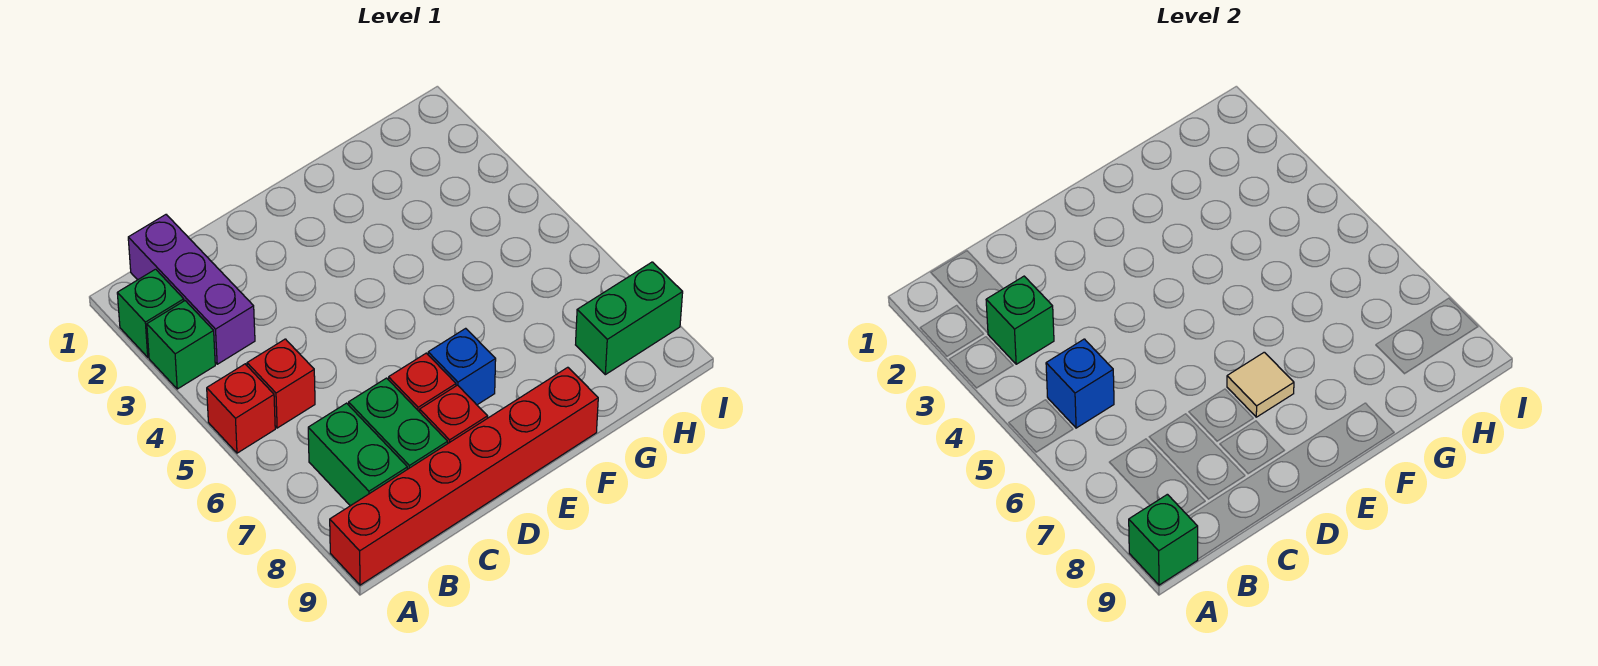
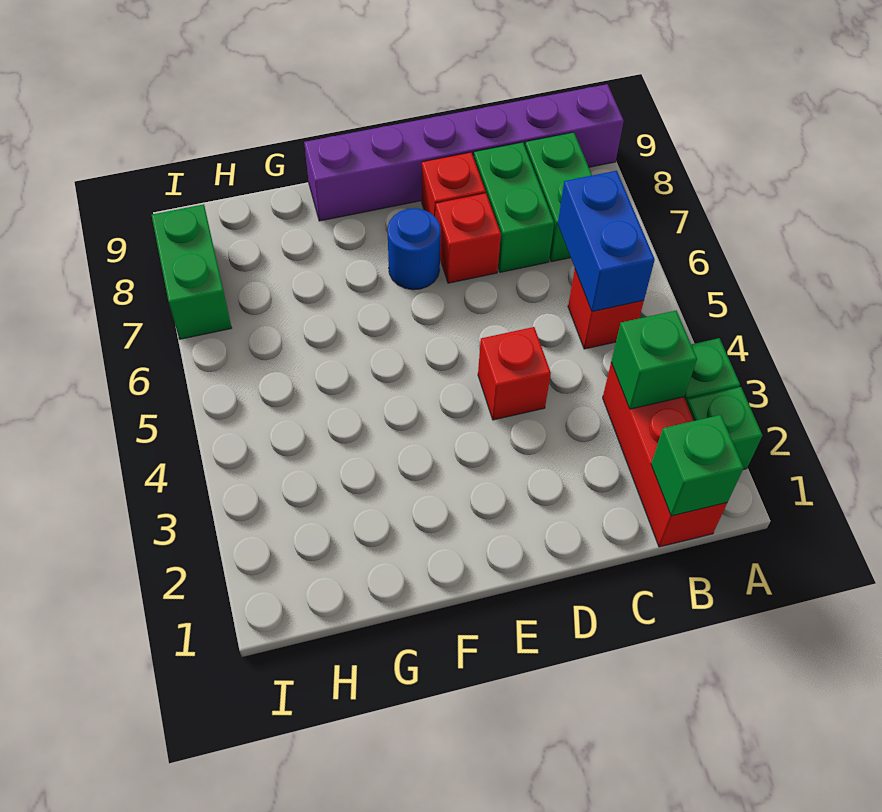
red brick A5 level 1 -> red brick D4 level 1
red brick A9:F9 level 1 -> purple brick A9:F9 level 1
green brick A9 level 2 -> green brick B1 level 2
purple brick B1:B3 level 1 -> red brick B1:B3 level 1
blue brick B5 level 2 -> blue brick B5:B6 level 2
blue brick E7 level 1 -> blue round brick E7 level 1
tan tile E7 level 2 -> none
green brick H8:I8 level 1 -> green brick I7:I8 level 1

